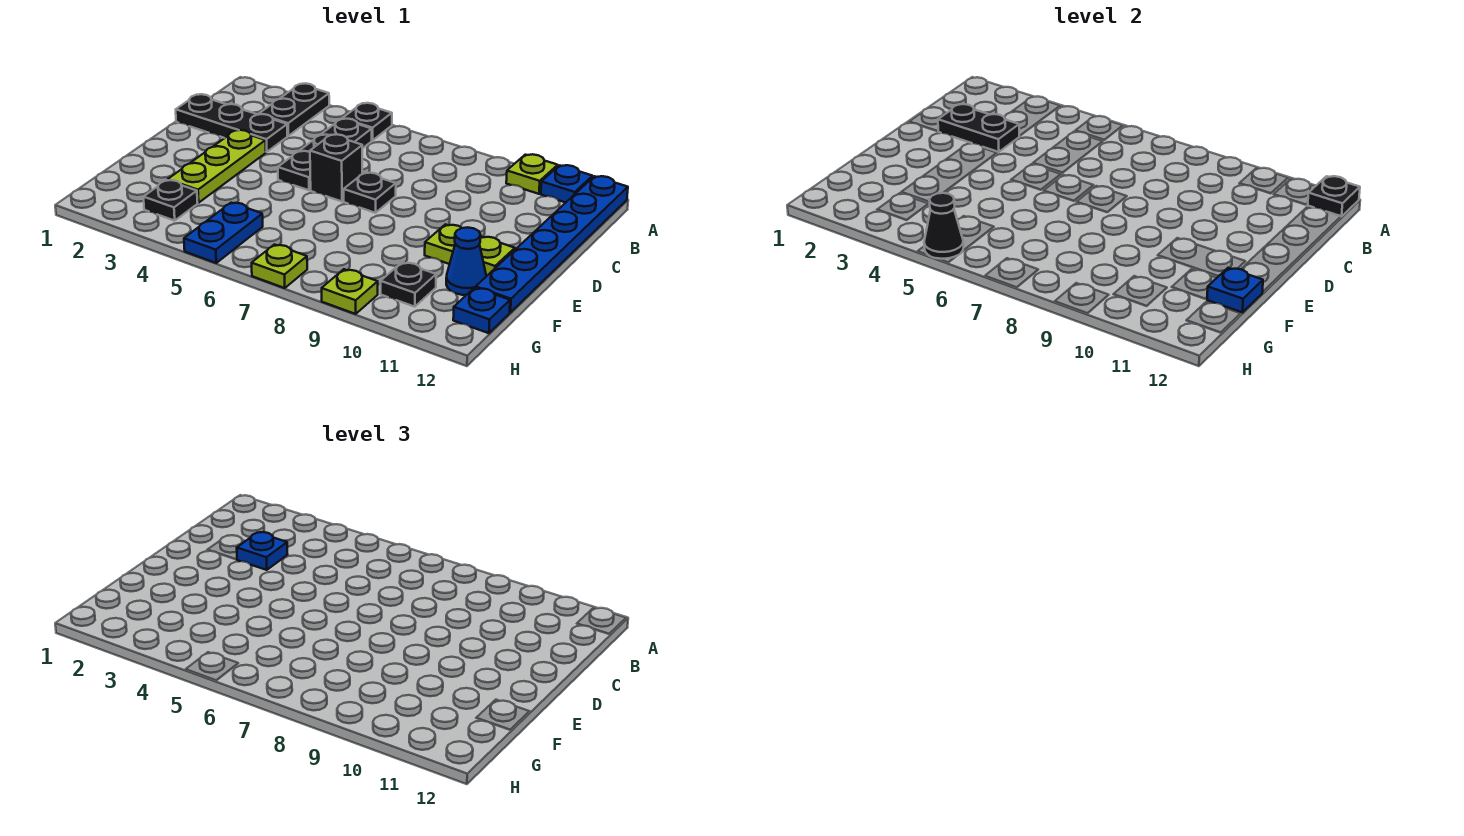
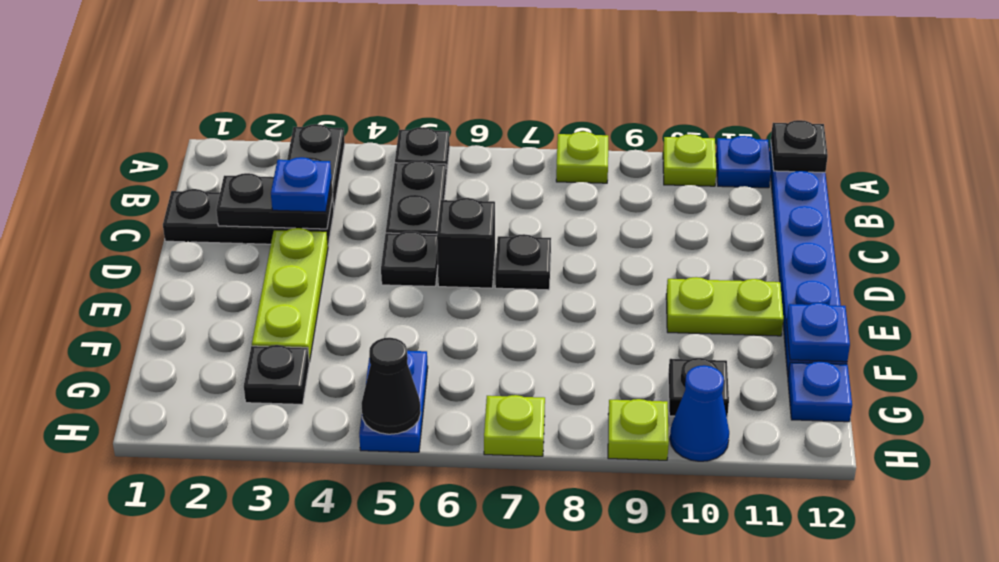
none -> lime plate A8 level 1
blue cone F11 level 1 -> blue cone H10 level 1

